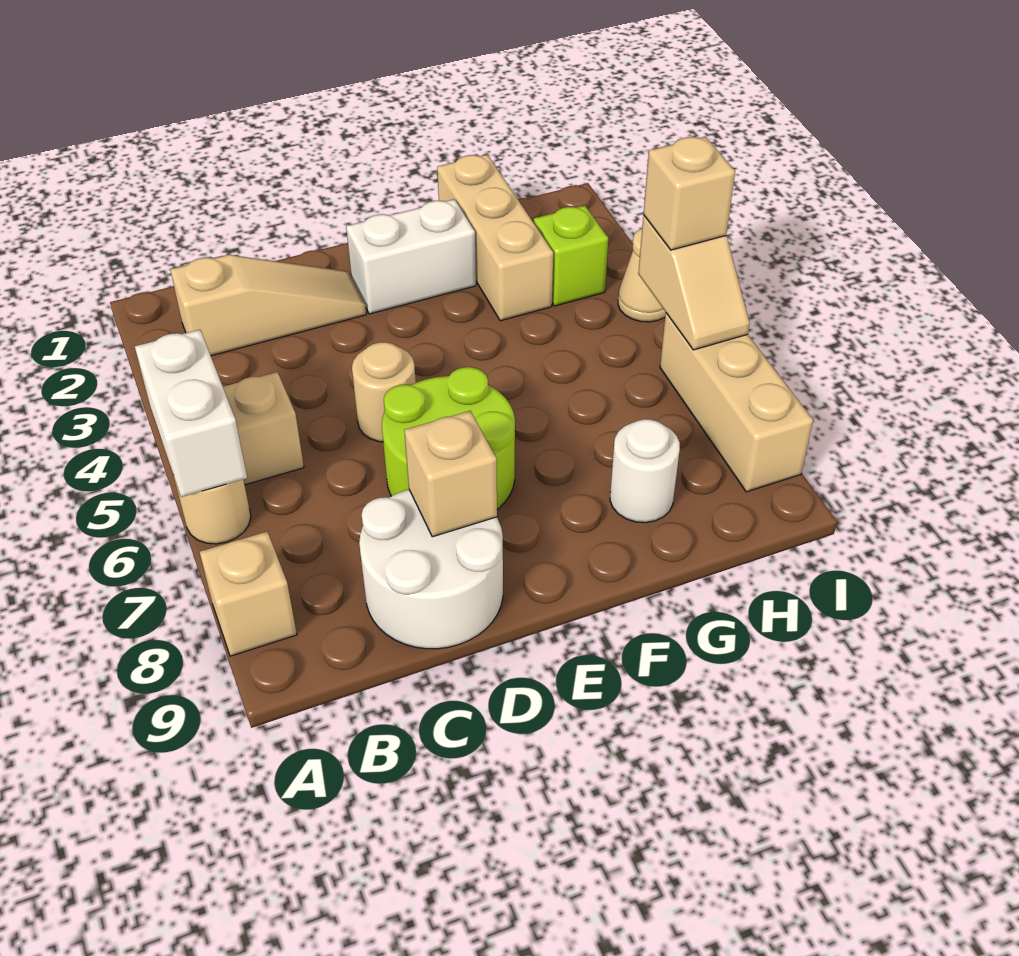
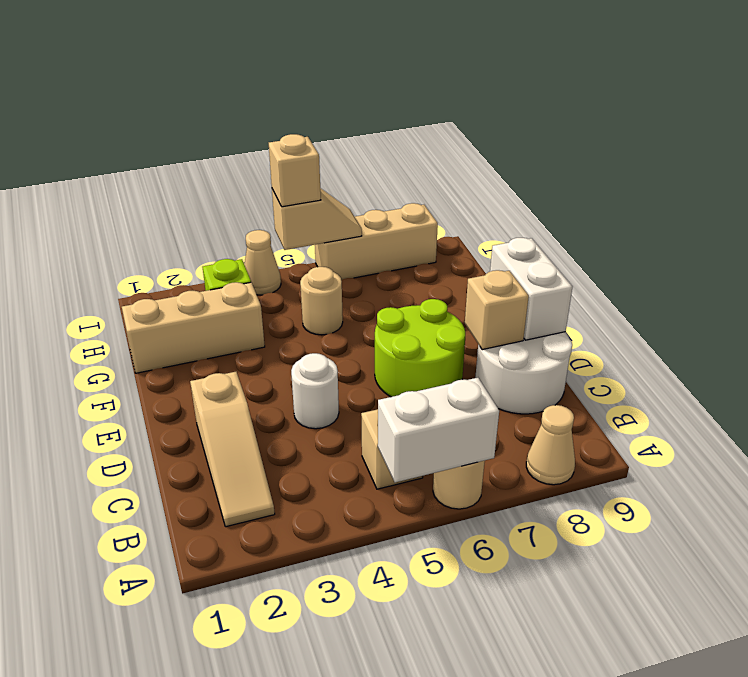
tan brick A8 level 1 -> tan cone A8 level 1
tan slope B2:D2 level 1 top B -> tan slope B2:D2 level 1 top D
tan round brick D5 level 1 -> tan round brick G5 level 1
white brick E2:F2 level 1 -> white brick D9:E9 level 2
white round brick G8 level 1 -> white round brick D4 level 1

